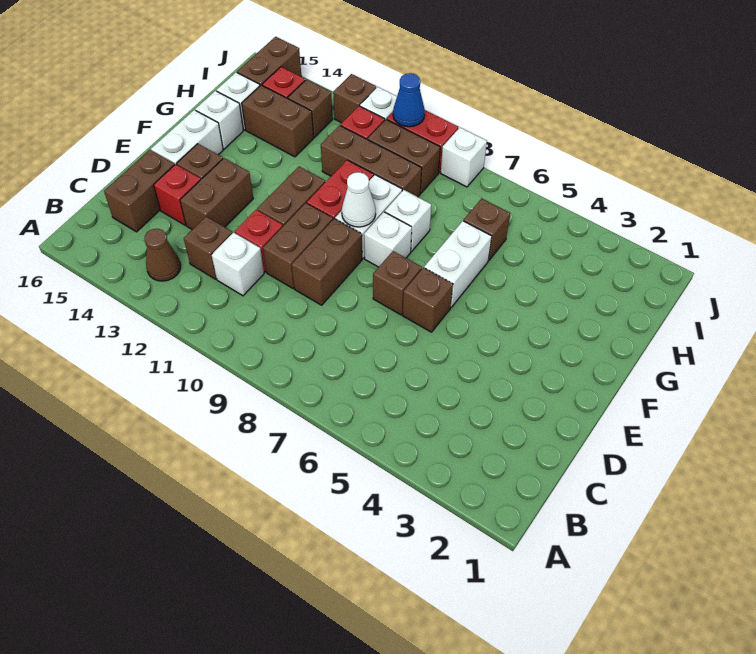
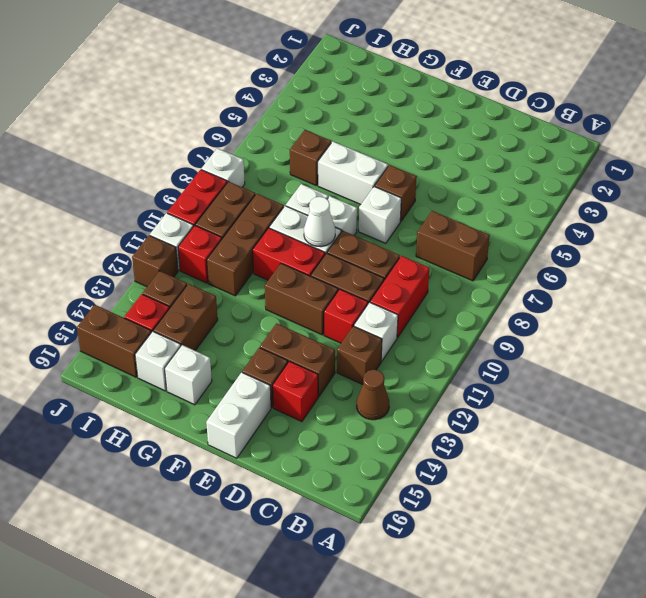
none -> red brick C9:C10 level 1
brown brick C15:D15 level 1 -> brown brick B7:C7 level 1
brown brick E7 level 1 -> white brick E7 level 1
white brick E15:F15 level 1 -> white brick E15:E16 level 1
blue cone J10 level 2 -> none

